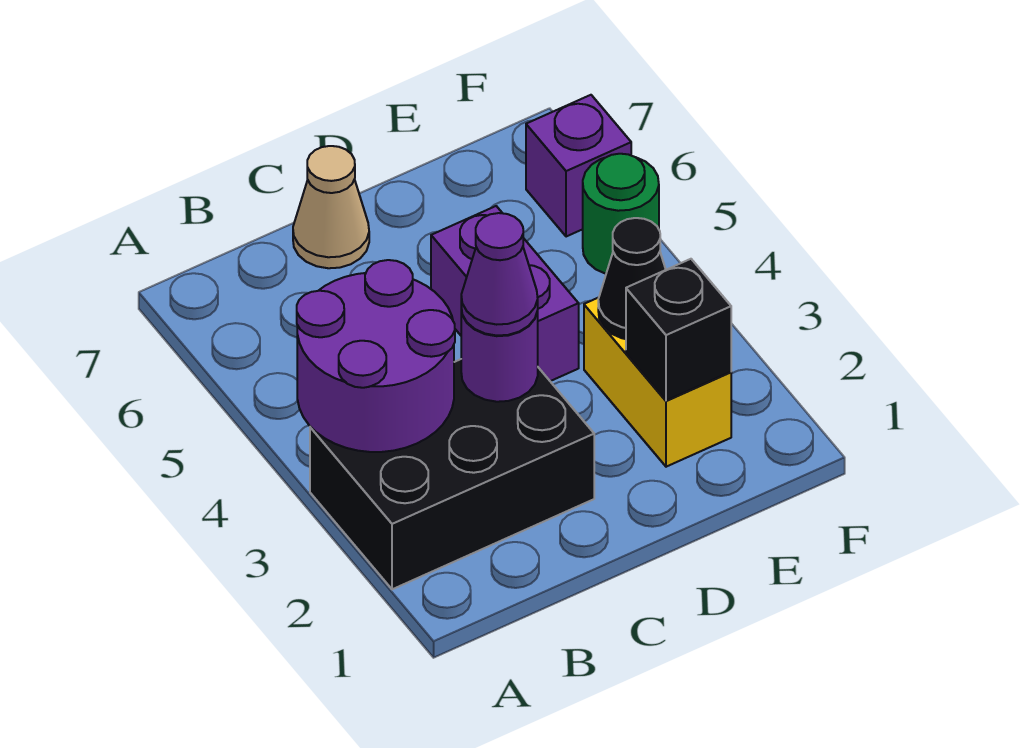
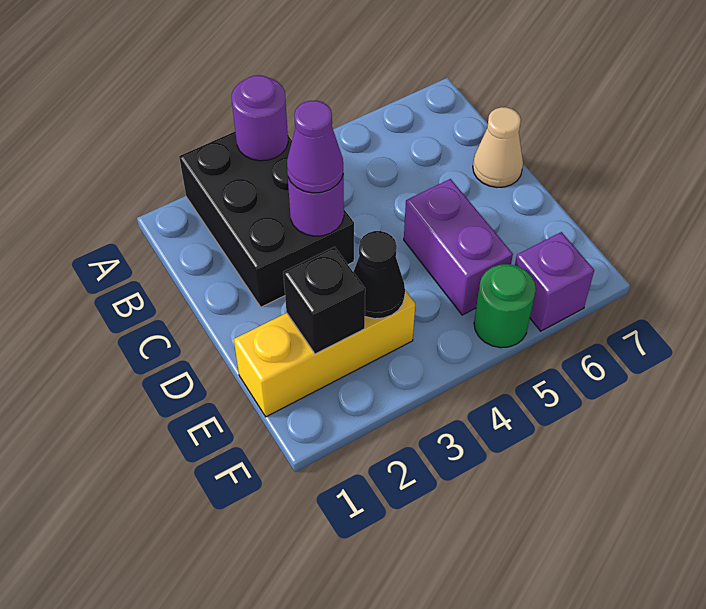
purple round brick A3:B4 level 2 -> purple round brick A3 level 2
purple brick D4:D5 level 1 -> purple brick D5:E5 level 1
yellow brick E2:E3 level 1 -> yellow brick E1:E3 level 1

